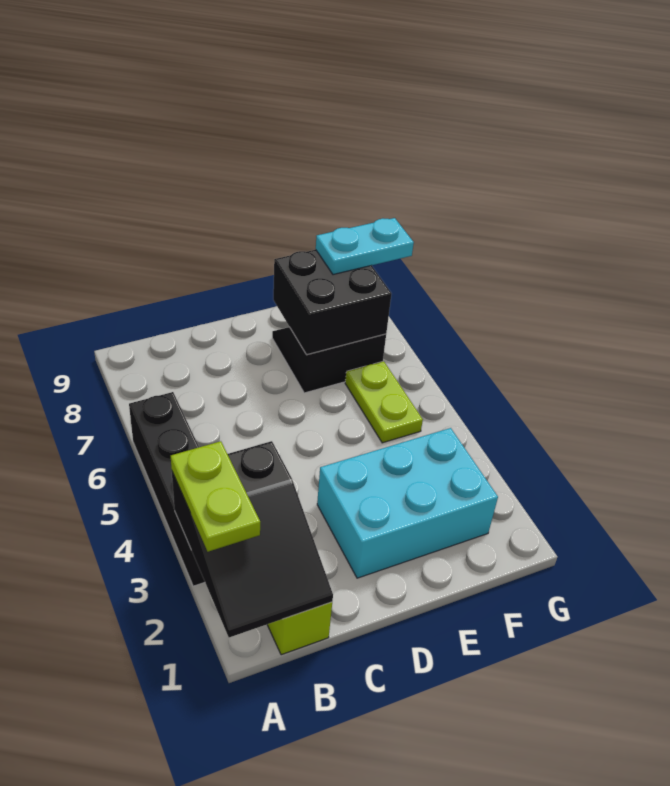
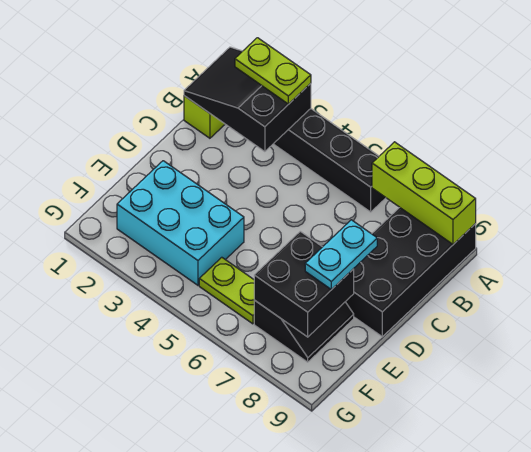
none -> lime brick A7:A9 level 2
none -> black brick A8:D9 level 1
cyan brick D2:F3 level 1 -> cyan brick E2:F4 level 1
cyan plate F8:G8 level 3 -> cyan plate D8:E8 level 3

